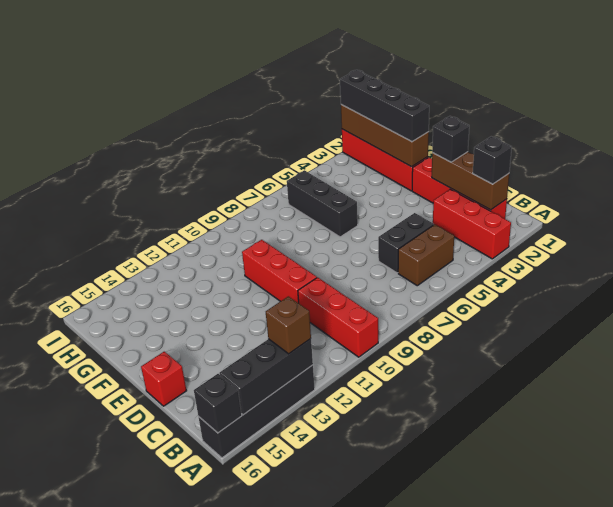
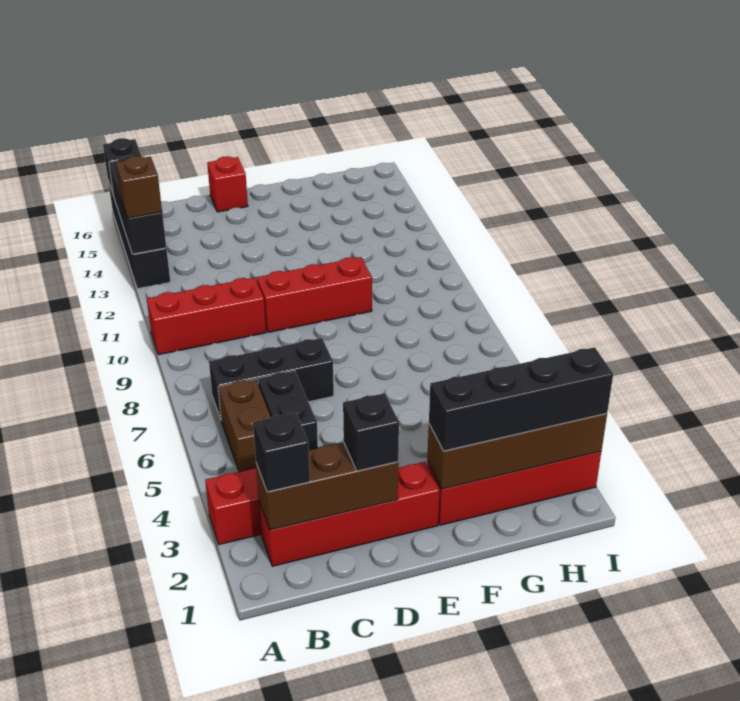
black brick F6:H6 level 1 -> black brick B7:D7 level 1

